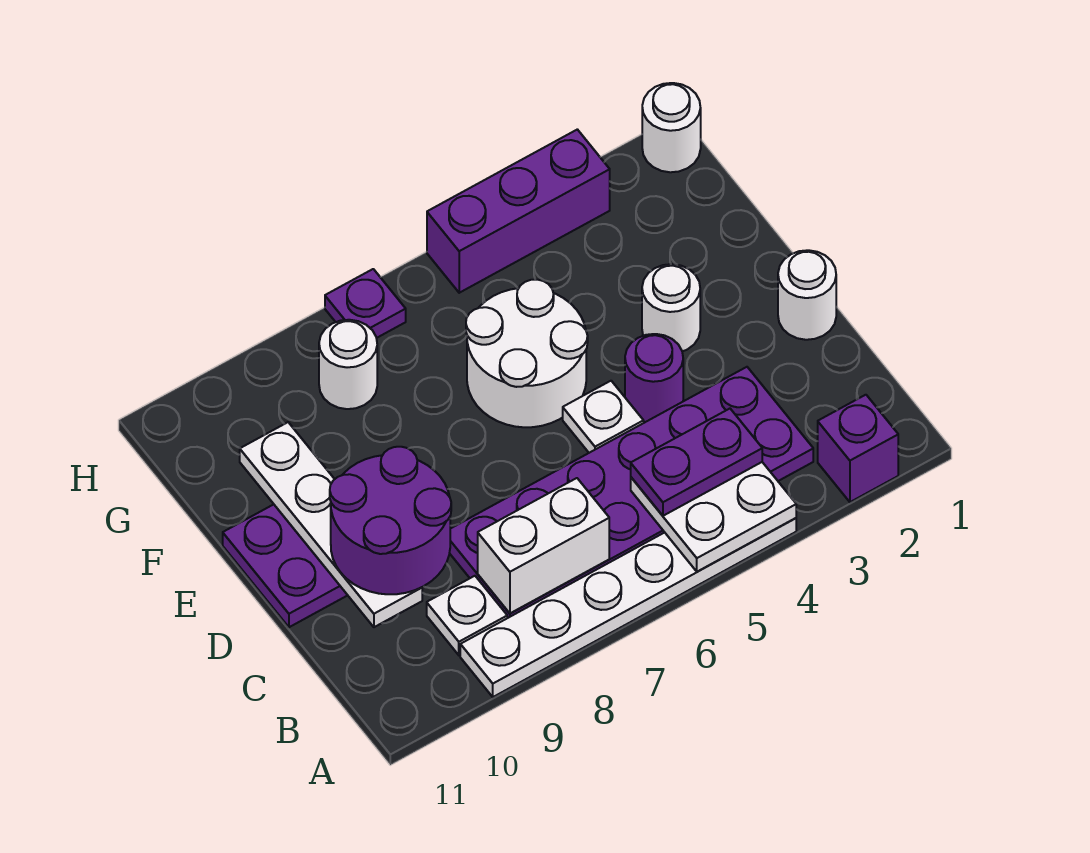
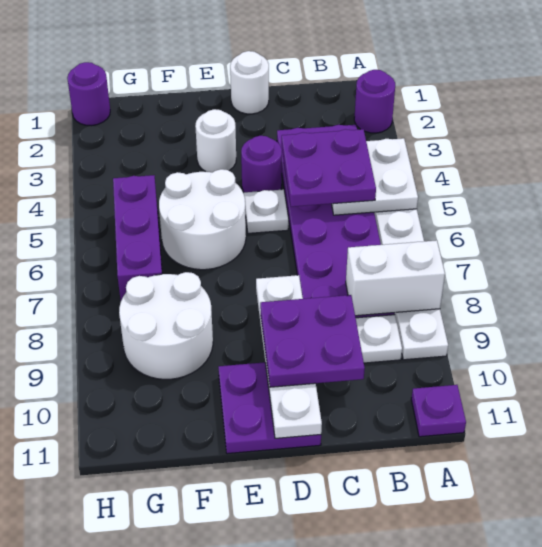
purple brick A2 level 1 -> purple round brick A2 level 1
purple plate B4:B5 level 3 -> purple plate B4:C5 level 3
white brick B7:B8 level 2 -> white brick A8:B8 level 2
purple round brick C9:D10 level 3 -> purple plate C9:D10 level 3
white plate C10:F10 level 2 -> white plate D8:D11 level 2
white round brick G8 level 1 -> white round brick F8:G9 level 1
white round brick H1 level 1 -> purple round brick H1 level 1
purple brick H3:H5 level 1 -> purple brick G5:G7 level 1
purple plate H7 level 1 -> purple plate A11 level 1

